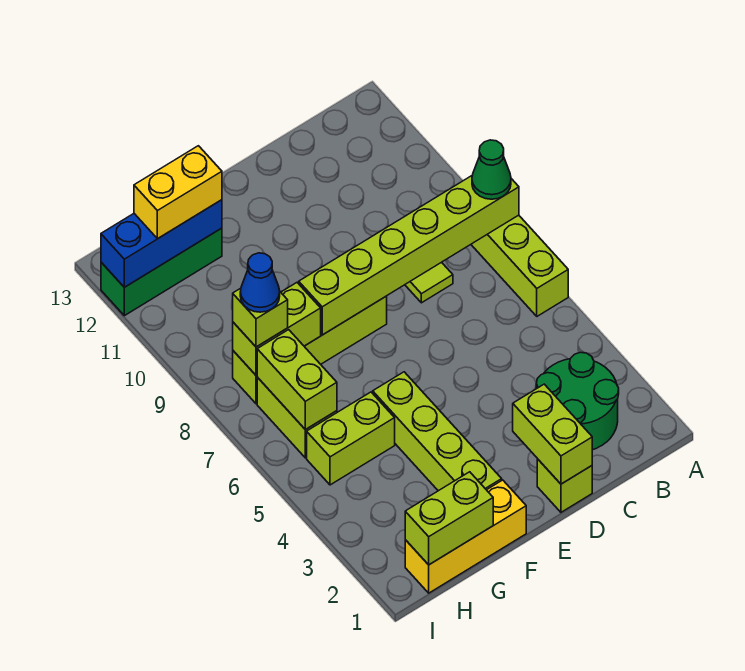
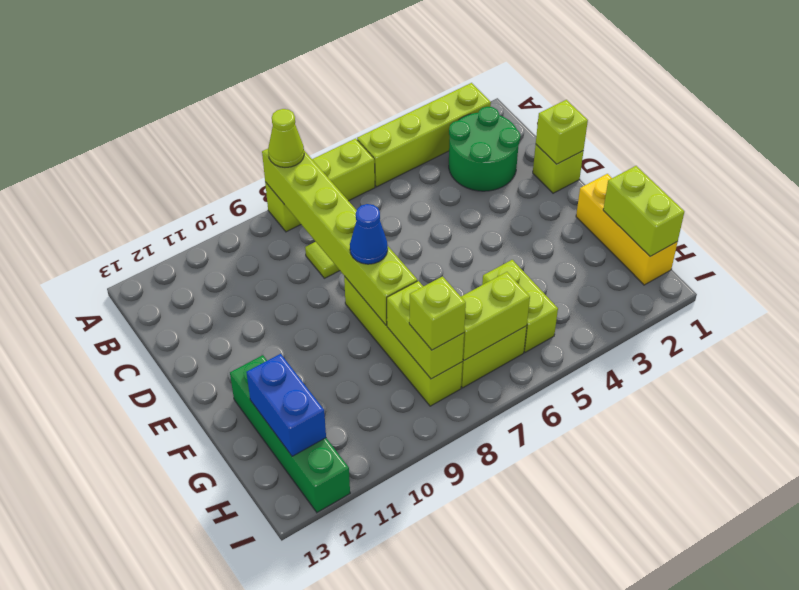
green cone A8 level 3 -> lime cone A8 level 3
lime brick D1:D2 level 2 -> lime brick D1 level 2
lime brick F2:F5 level 1 -> lime brick A2:A5 level 1
green brick G12:I12 level 1 -> green brick F12:I12 level 1
blue brick G12:I12 level 2 -> blue brick G12:H12 level 2
yellow brick G12:H12 level 3 -> none
blue cone H8 level 4 -> blue cone E8 level 3

